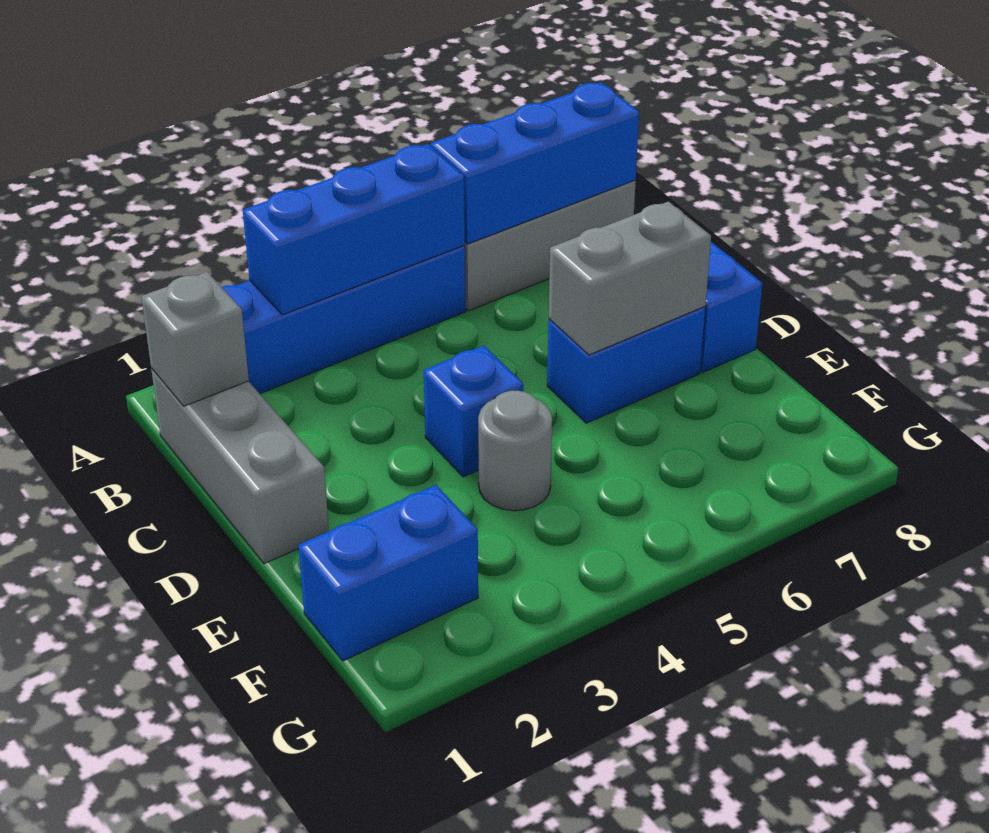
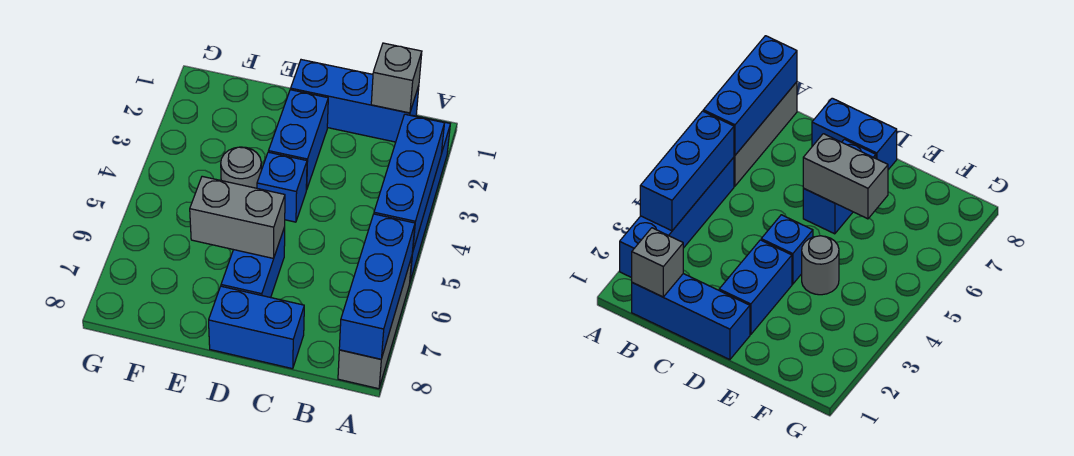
grey brick B1:D1 level 1 -> blue brick B1:D1 level 1
grey brick D6:D7 level 2 -> grey brick D6:E6 level 2
blue brick F1:F2 level 1 -> blue brick D2:D3 level 1

